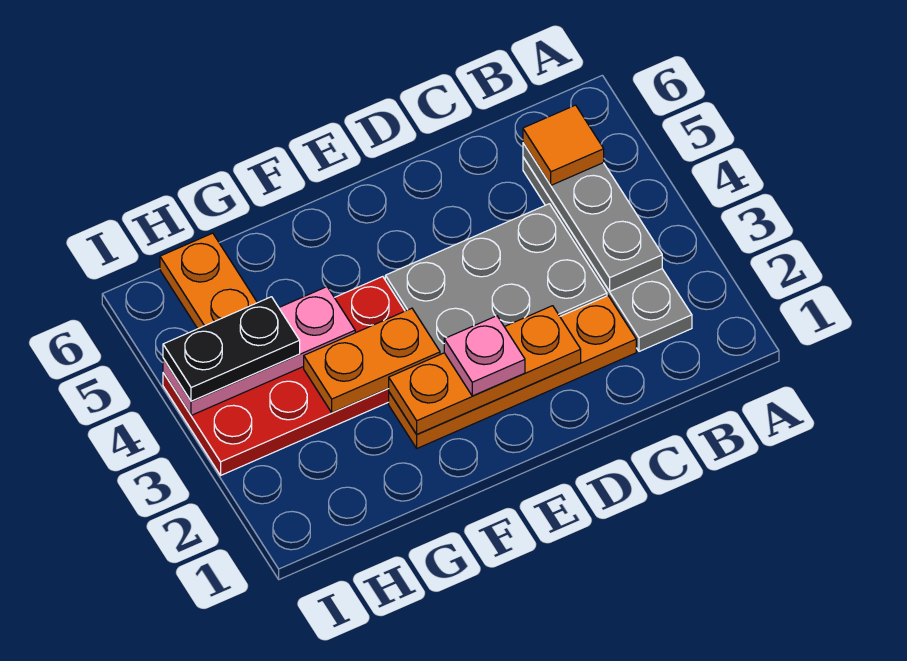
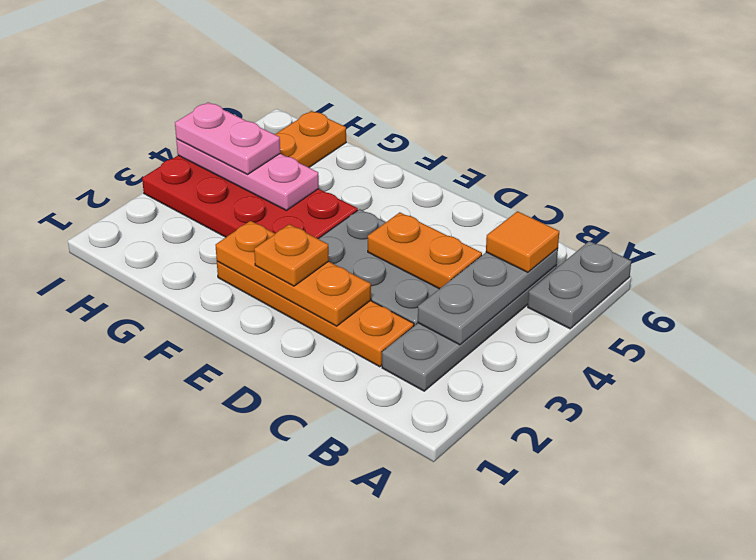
none -> grey plate A5:A6 level 1
pink plate E2 level 3 -> orange plate E2 level 3
orange plate F3:G3 level 2 -> orange plate C4:D4 level 2
black plate H4:I4 level 3 -> pink plate H4:I4 level 3

